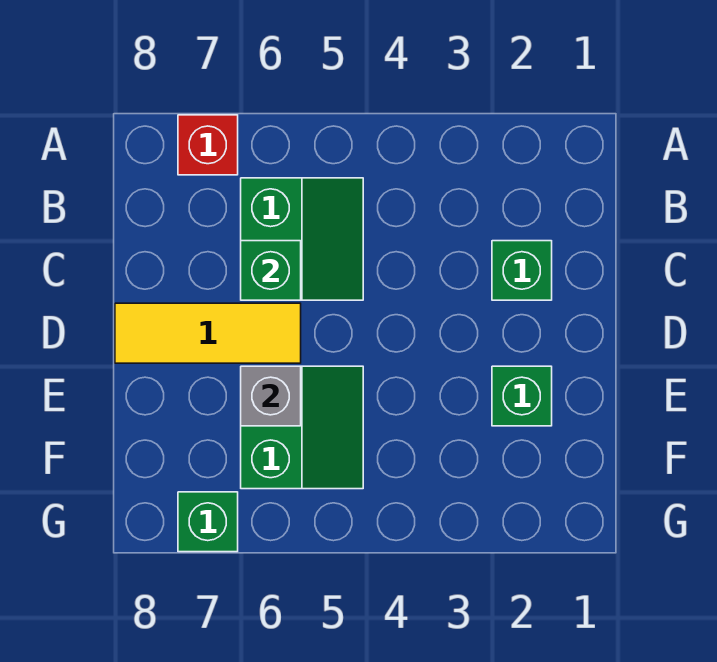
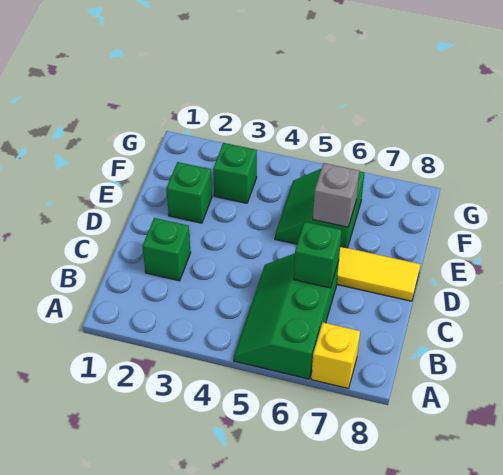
red brick A7 level 1 -> yellow brick A7 level 1
green slope B5:C6 level 1 top 6 -> green slope A5:C6 level 1 top 6
green brick G7 level 1 -> green brick F3 level 1

